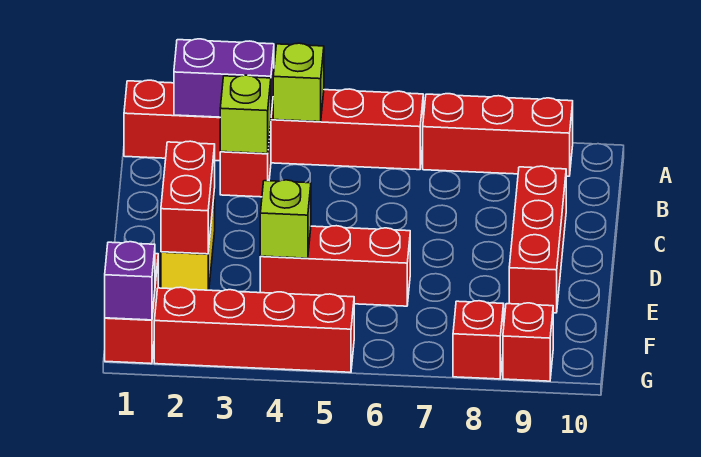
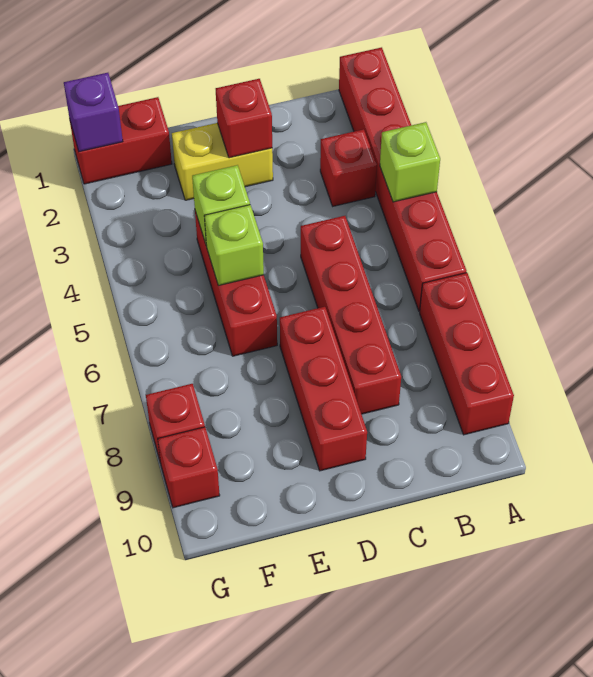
purple brick A2:A3 level 2 -> none
lime brick B3 level 2 -> lime brick E5 level 2
red brick C9:E9 level 1 -> red brick D7:D9 level 1
red brick D2:E2 level 2 -> red brick D2 level 2
red brick G2:G5 level 1 -> red brick C5:C8 level 1

